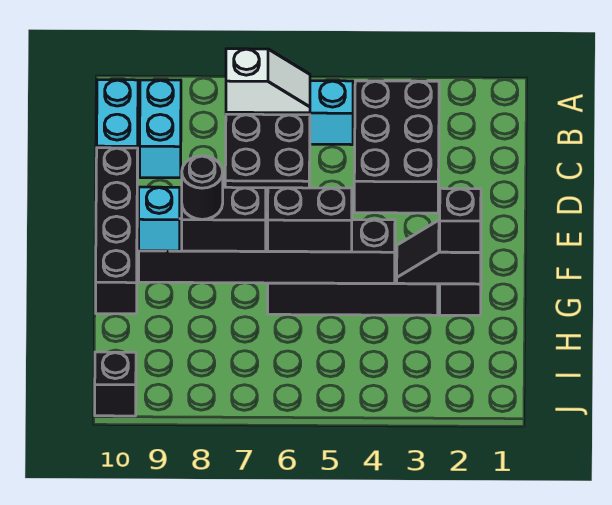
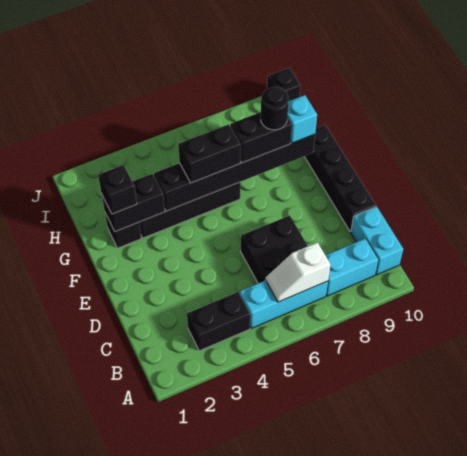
black brick B3:D4 level 1 -> black brick B3:B4 level 1
cyan brick B9:C9 level 1 -> cyan brick B8:B9 level 1
black slope G2:G3 level 2 top 2 -> black brick G2:G3 level 2

